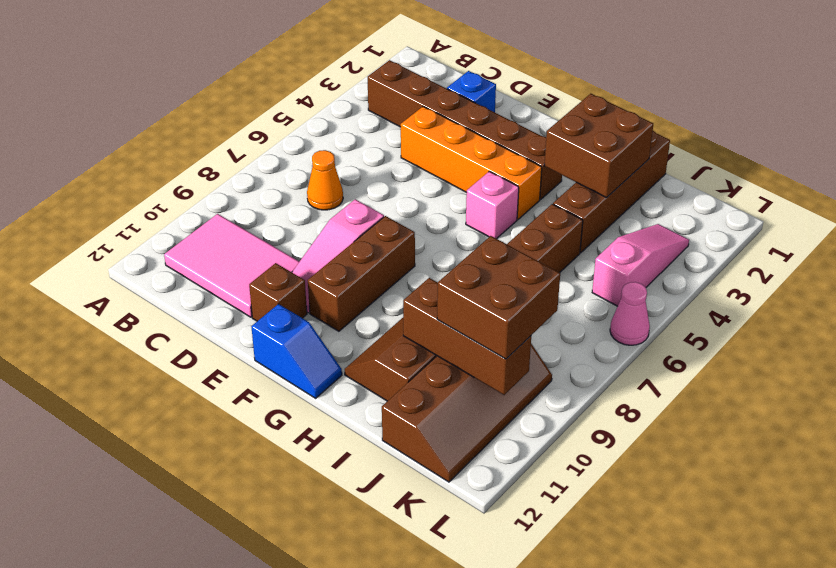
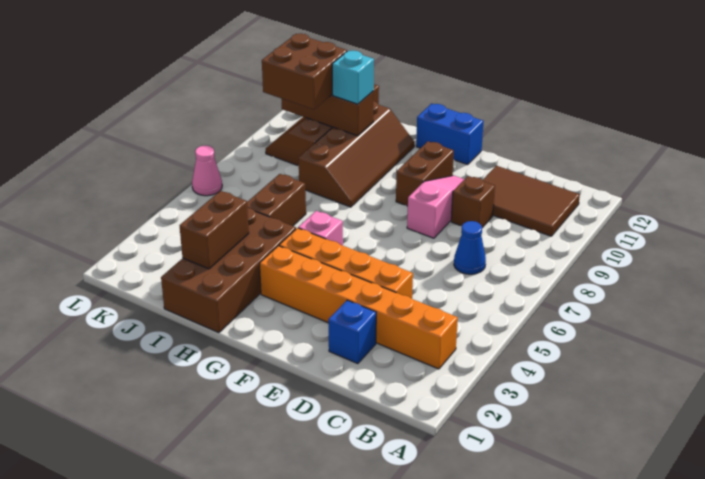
brown brick B3:G3 level 1 -> orange brick B3:G3 level 1
pink tile B10:D11 level 1 -> brown tile B10:D11 level 1
orange cone C7 level 1 -> blue cone C7 level 1
brown brick E11 level 1 -> brown brick D9 level 1
brown brick F8:F10 level 1 -> brown brick F9:F10 level 1
blue slope F12:G12 level 1 top F -> blue brick F12:G12 level 1
brown brick H2:I3 level 2 -> brown brick I2:I3 level 2
brown brick I1:I4 level 1 -> brown brick H1:I4 level 1
none -> cyan brick I10 level 3
pink slope K3:K5 level 1 top 5 -> none

